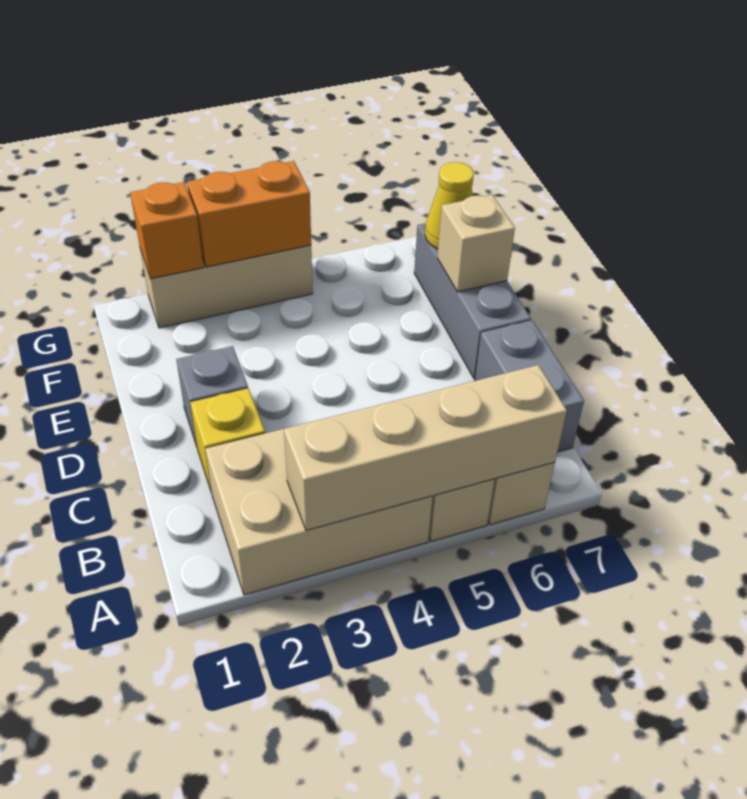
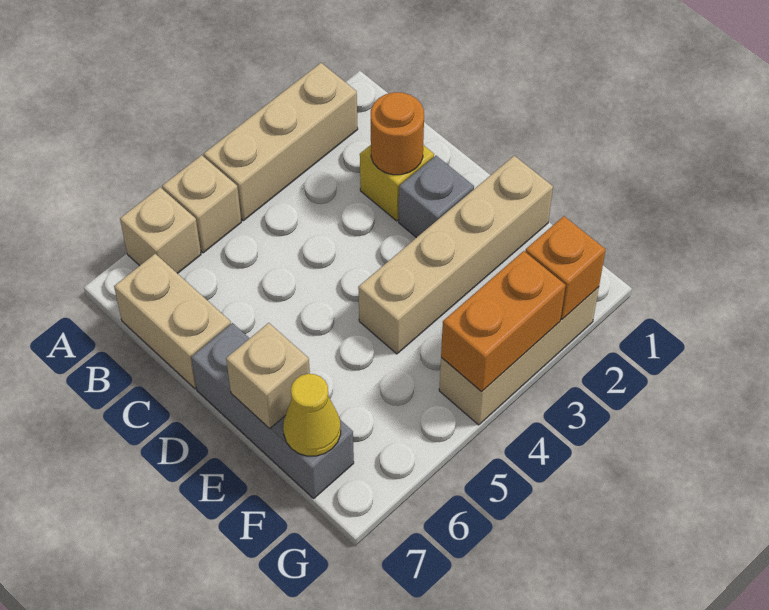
tan brick A2:B4 level 1 -> tan brick A2:A4 level 1
tan brick A3:A6 level 2 -> tan brick E1:E4 level 1
grey brick B7:C7 level 1 -> tan brick B7:C7 level 1
none -> orange round brick C2 level 2

